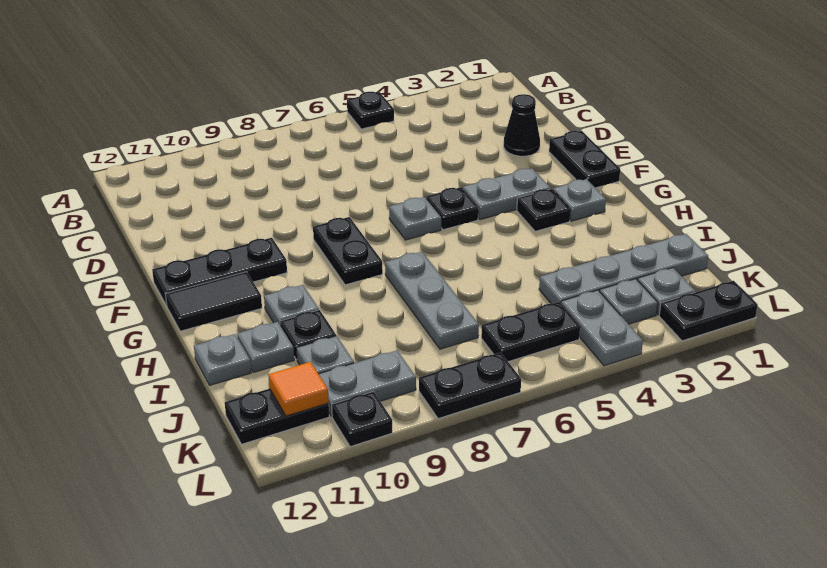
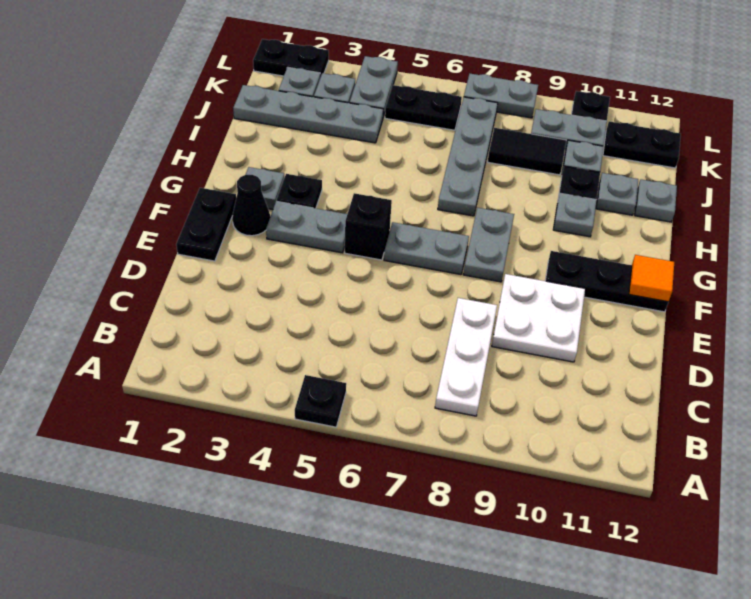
none -> white plate B8:D8 level 1
black cone D2 level 1 -> black cone F2 level 1
none -> white plate D9:E10 level 1
black plate F5 level 1 -> black brick F5 level 1
grey plate F6 level 1 -> grey plate F6:F7 level 1
black plate F8:G8 level 1 -> grey plate F8:G8 level 1
black tile G11:G12 level 1 -> black tile J8:J9 level 1
grey plate H7:J7 level 1 -> grey plate H7:K7 level 1
orange tile K11 level 2 -> orange tile F12 level 2
black plate L7:L8 level 1 -> grey plate L7:L8 level 1

